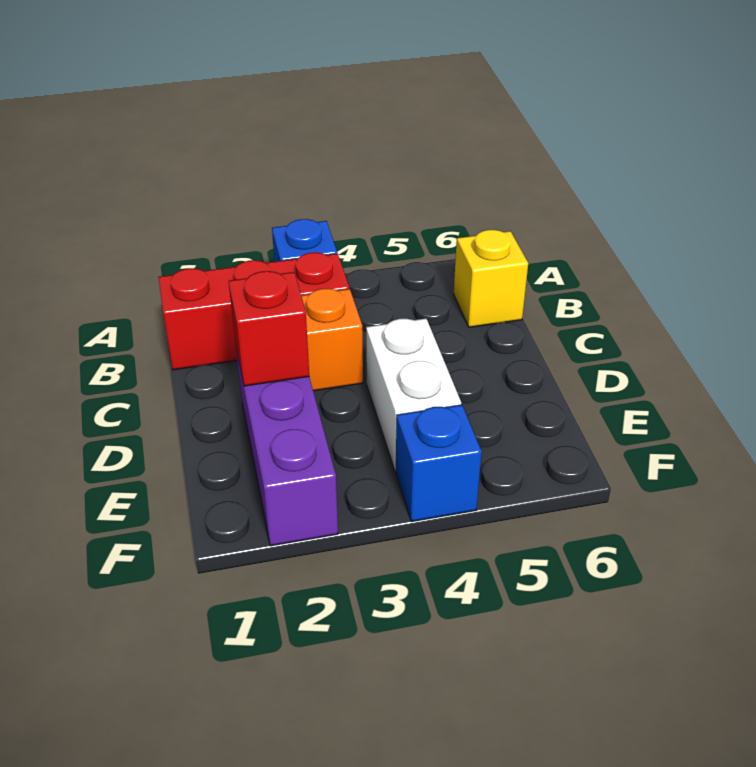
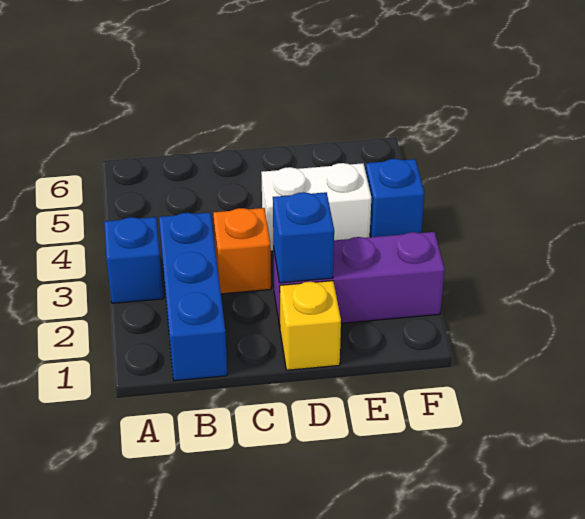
red brick B1:B3 level 1 -> blue brick B1:B3 level 1
yellow brick B6 level 1 -> yellow brick D1 level 1
red brick D2 level 2 -> blue brick D2 level 2

